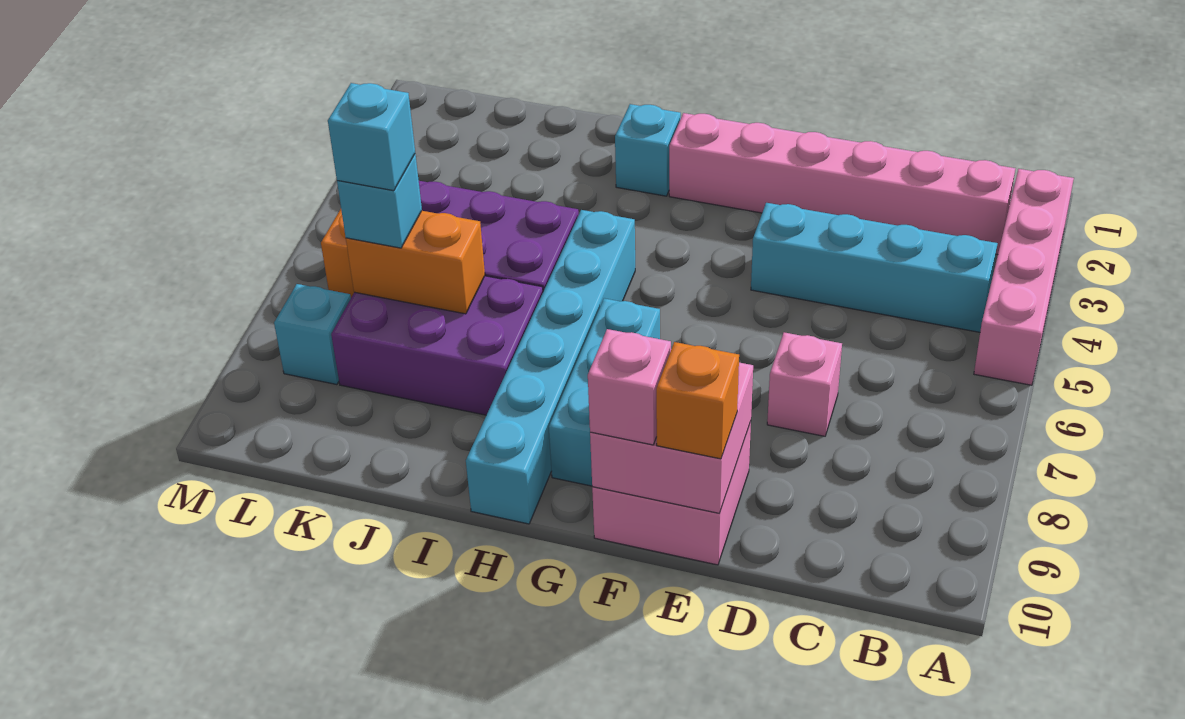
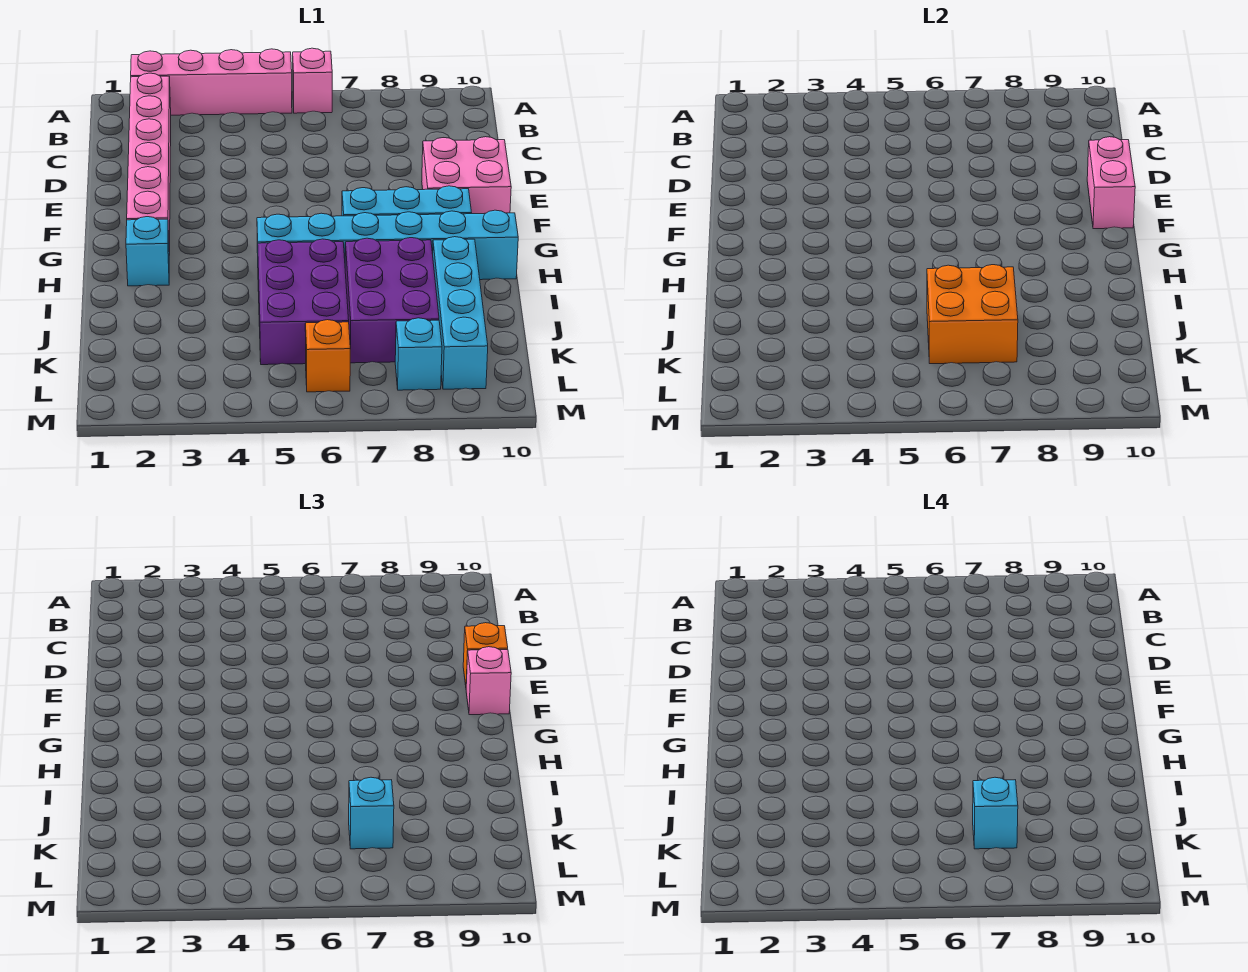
cyan brick B4:E4 level 1 -> cyan brick I9:L9 level 1
pink brick D7 level 1 -> pink brick A6 level 1
pink brick E9:F10 level 2 -> pink brick E10:F10 level 2
orange brick J7:K7 level 2 -> orange brick J6:K7 level 2

